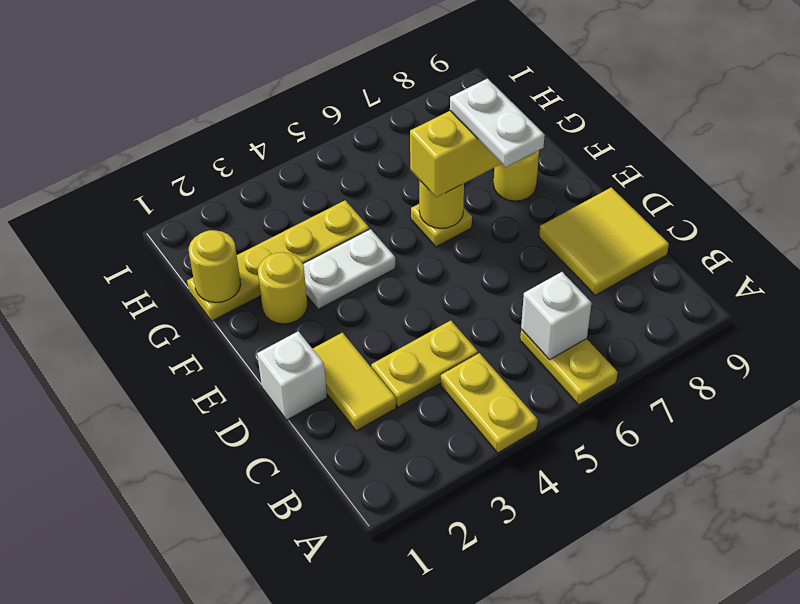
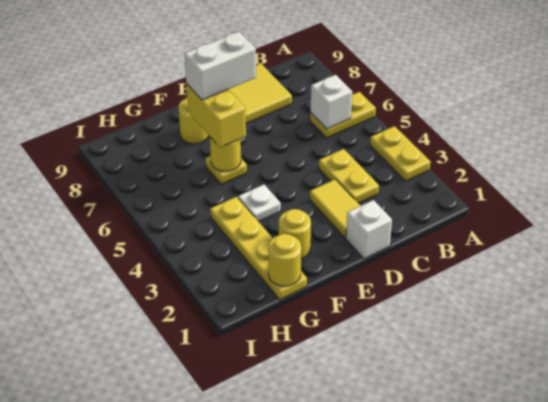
yellow plate A4:B4 level 1 -> yellow plate A3:A4 level 1
yellow tile C2:D2 level 1 -> yellow tile D2:D3 level 1
white plate E7:F7 level 4 -> white brick E7:F7 level 4
white plate F3:F4 level 1 -> white plate F4 level 1

